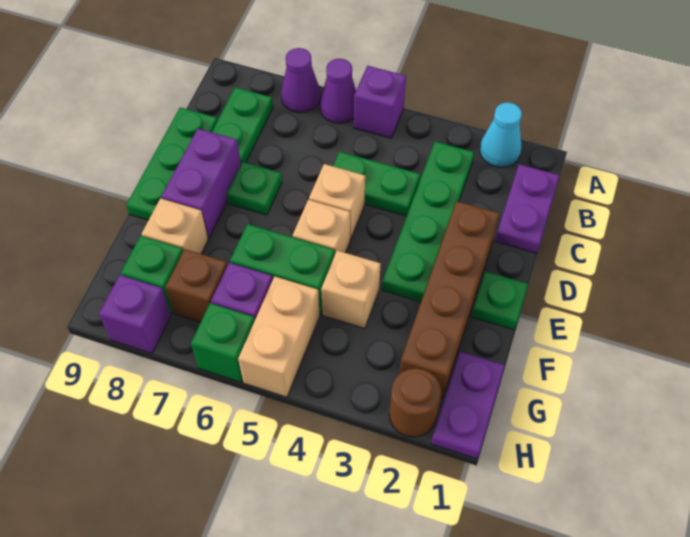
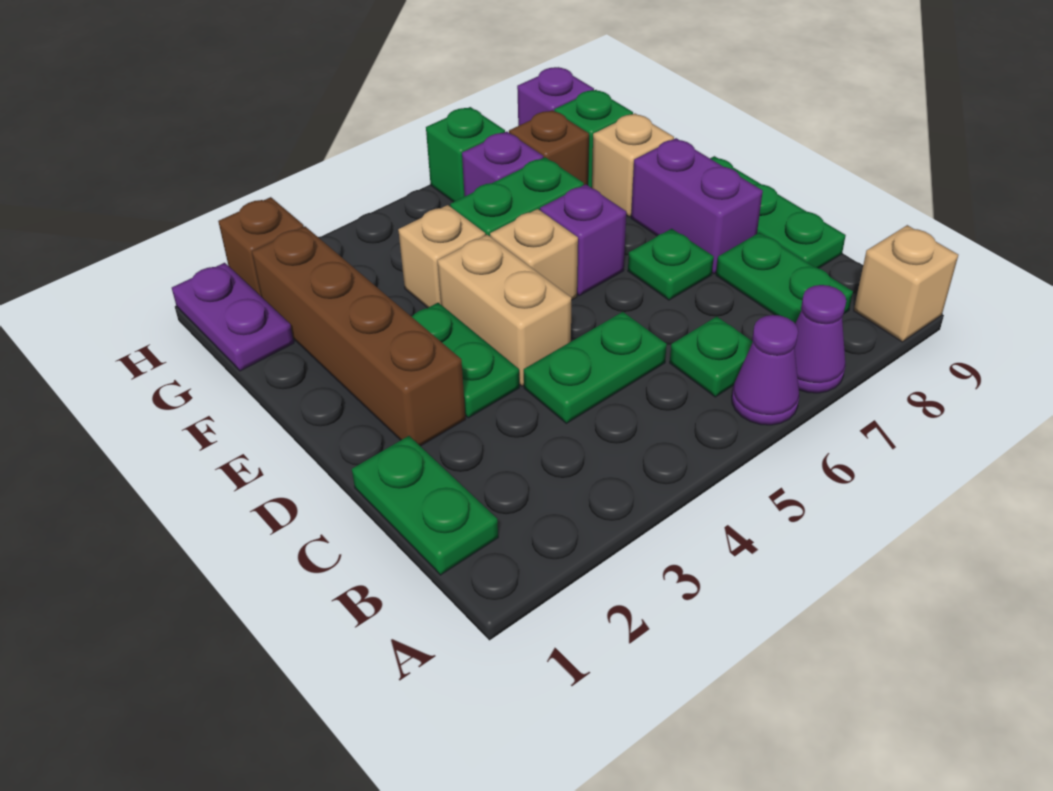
cyan cone A2 level 1 -> none
purple brick A5 level 1 -> purple brick E6 level 1
purple plate B1:C1 level 1 -> green plate B1:C1 level 1
green plate B3:E3 level 1 -> green plate D3:E3 level 1
tan brick D5 level 1 -> tan brick A9 level 1
green plate E1 level 1 -> green plate B6 level 1
tan brick G5:H5 level 1 -> tan brick D4:E4 level 1
brown round brick H2 level 1 -> brown brick H2 level 1

